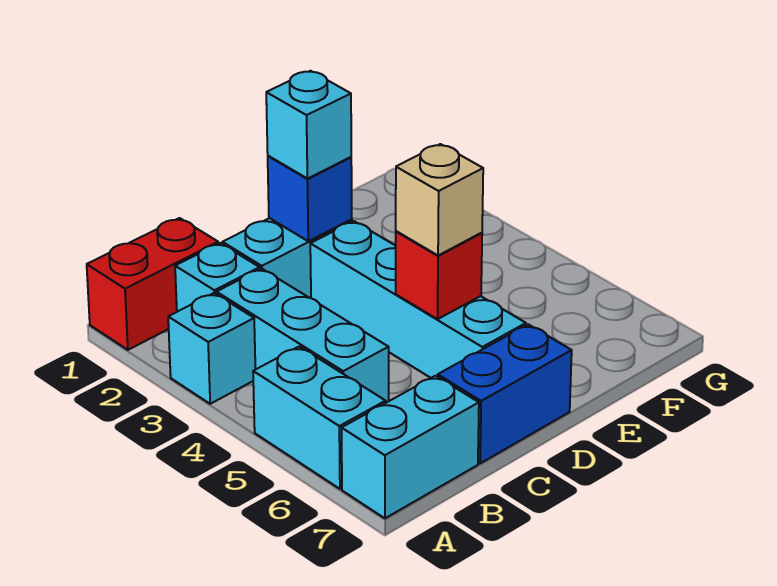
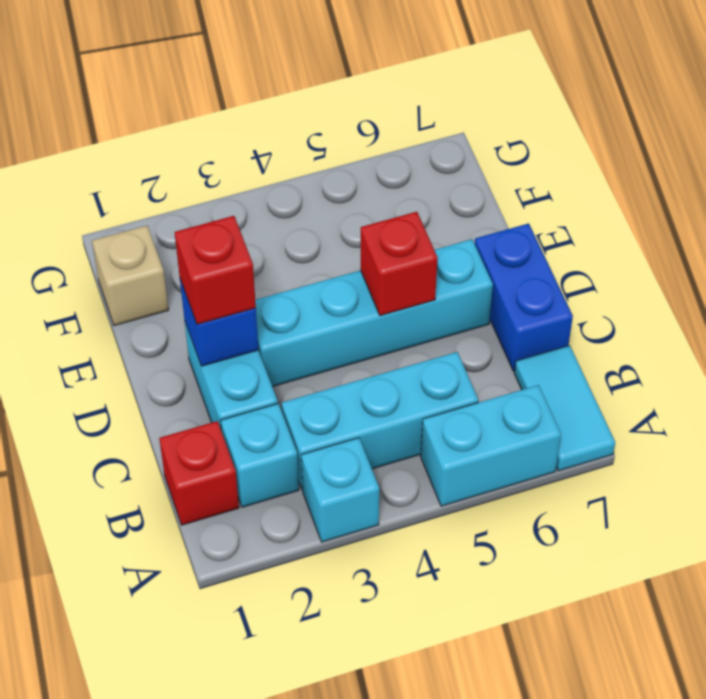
red brick A1:B1 level 1 -> red brick B1 level 1
cyan brick A7:B7 level 1 -> cyan tile A7:B7 level 1
cyan brick D2 level 3 -> red brick D2 level 3
tan brick D5 level 3 -> tan brick F1 level 1

